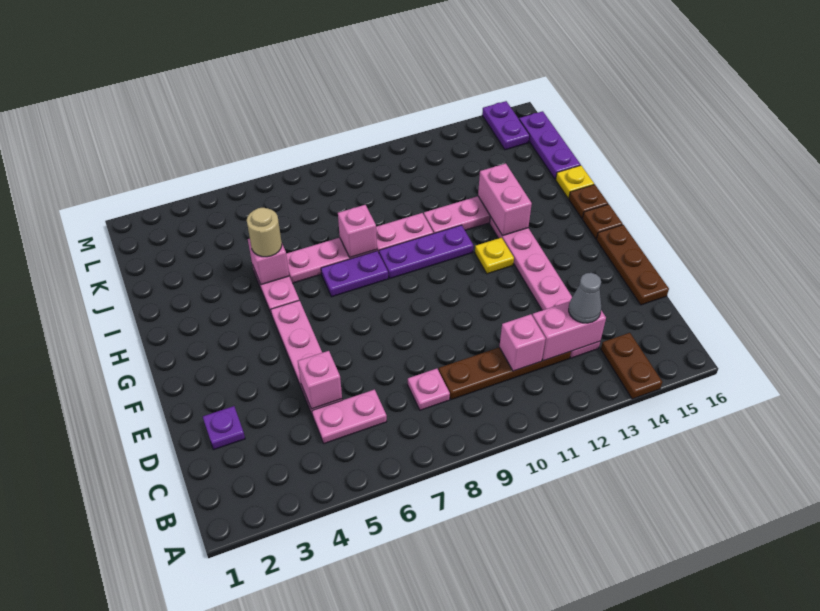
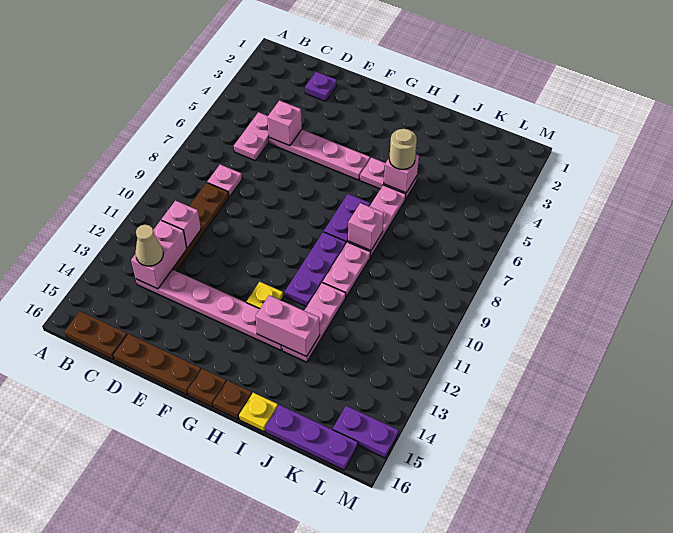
brown plate A14:B14 level 1 -> brown plate B16:C16 level 1
grey cone C13 level 3 -> tan cone C13 level 3

